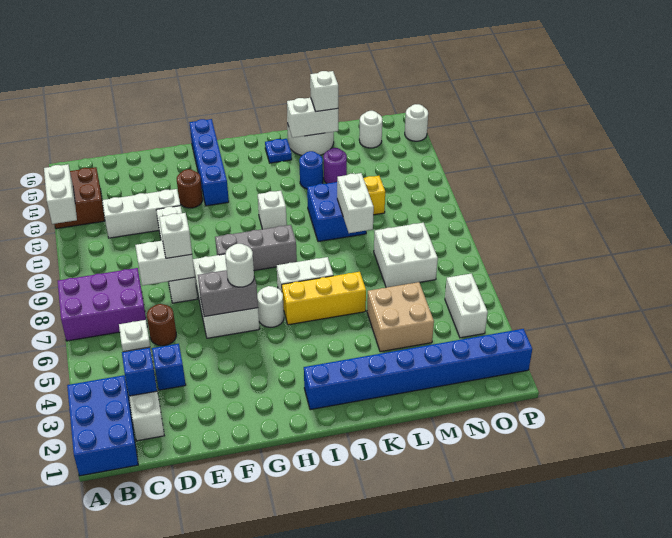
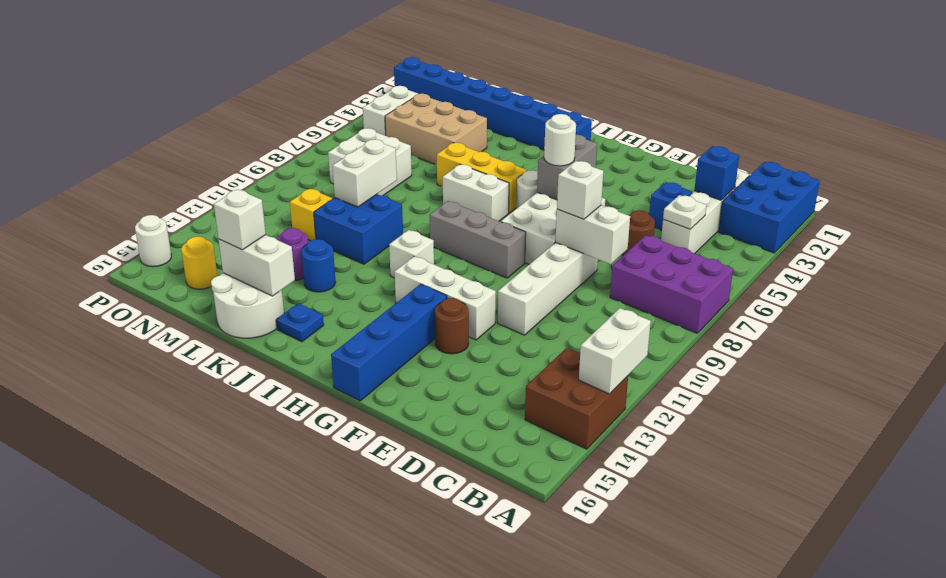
white brick C12:E12 level 1 -> white brick F12:H12 level 1
grey brick F6:G6 level 2 -> grey brick G5:G6 level 2
tan brick L4:M5 level 1 -> tan brick L4:N5 level 1
white round brick N15 level 1 -> yellow round brick N15 level 1

